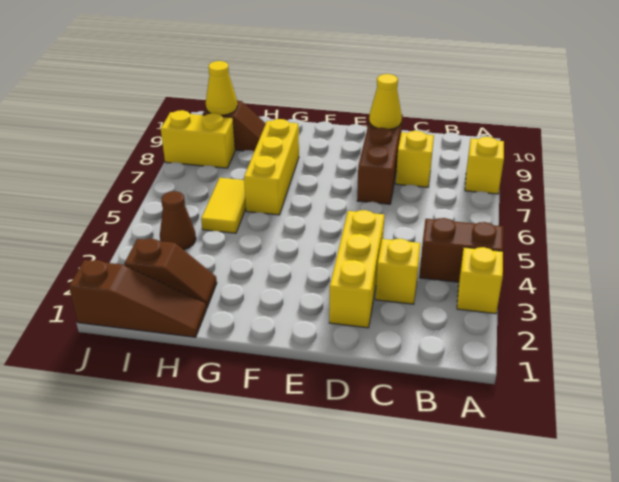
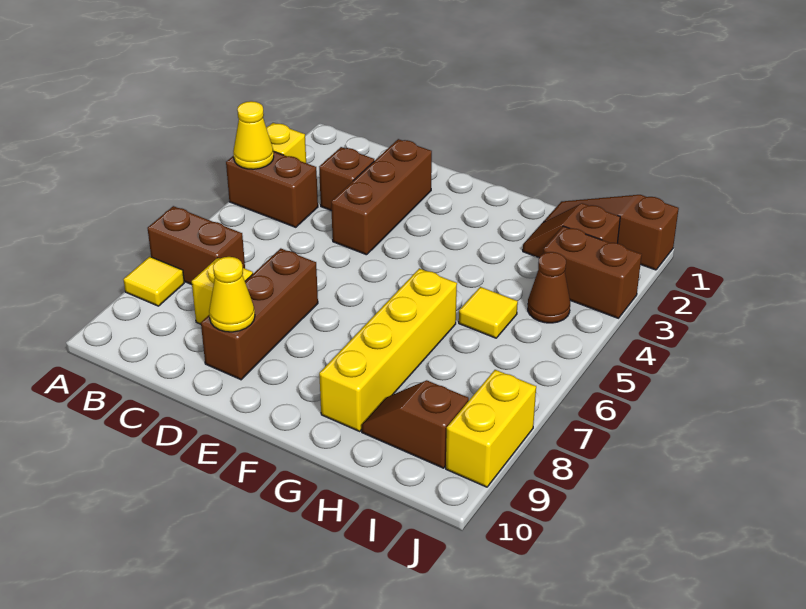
none -> brown brick A7:B7 level 1
yellow brick A8 level 1 -> yellow tile A8 level 1
yellow brick C3 level 1 -> brown brick C3 level 1
yellow brick D2:D4 level 1 -> brown brick D2:D4 level 1
yellow brick G6:G8 level 1 -> yellow brick G6:G9 level 1
yellow tile H5:H6 level 1 -> yellow tile H5 level 1
none -> brown brick I3:J3 level 1
yellow brick I8:J8 level 1 -> yellow brick J8:J9 level 1
yellow cone I9 level 2 -> yellow cone A4 level 2

